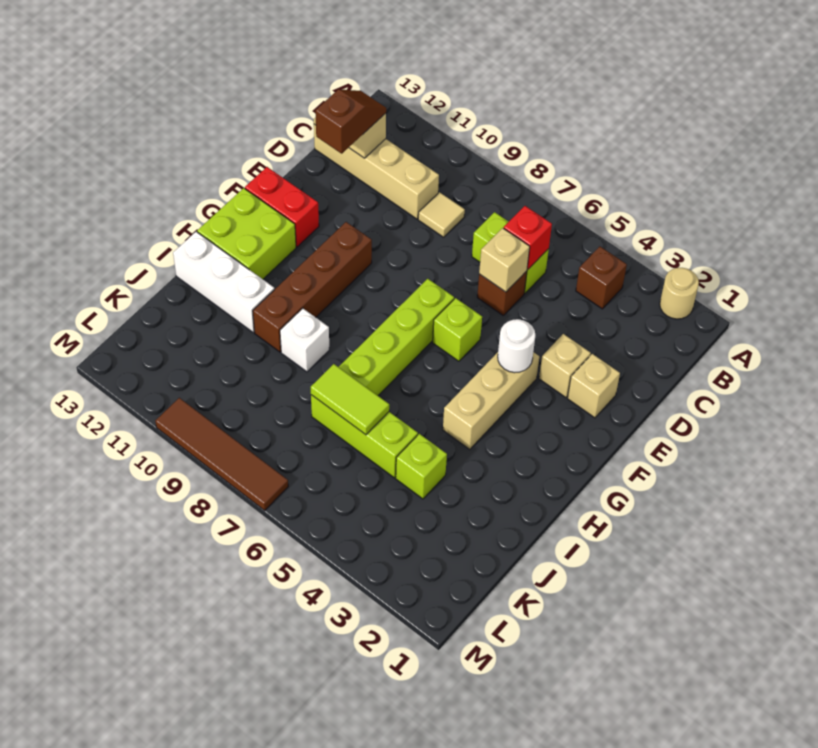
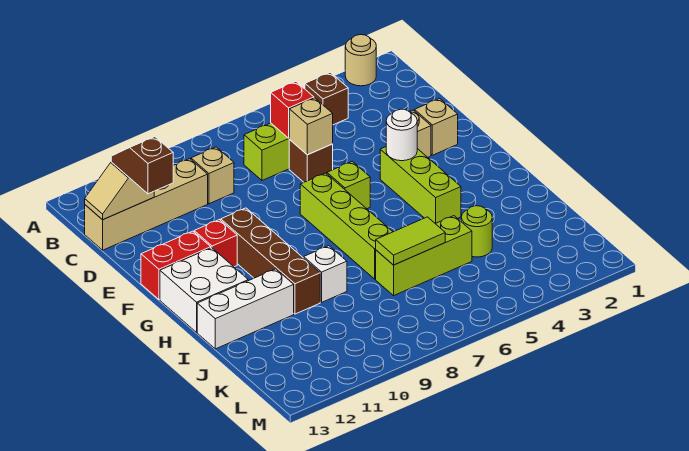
tan tile C9 level 1 -> tan brick C9 level 1
tan brick F4:H4 level 1 -> lime brick F4:H4 level 1
none -> red brick F11 level 1
lime brick G12:H13 level 1 -> white brick G12:H13 level 1
lime brick J4 level 1 -> lime round brick J4 level 1
brown tile M7:M10 level 1 -> none

